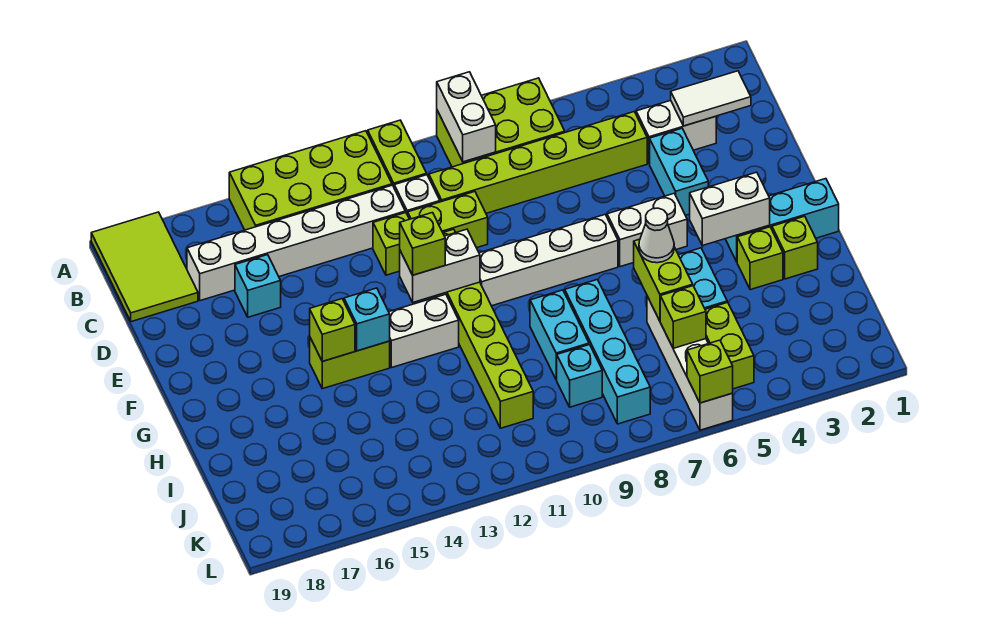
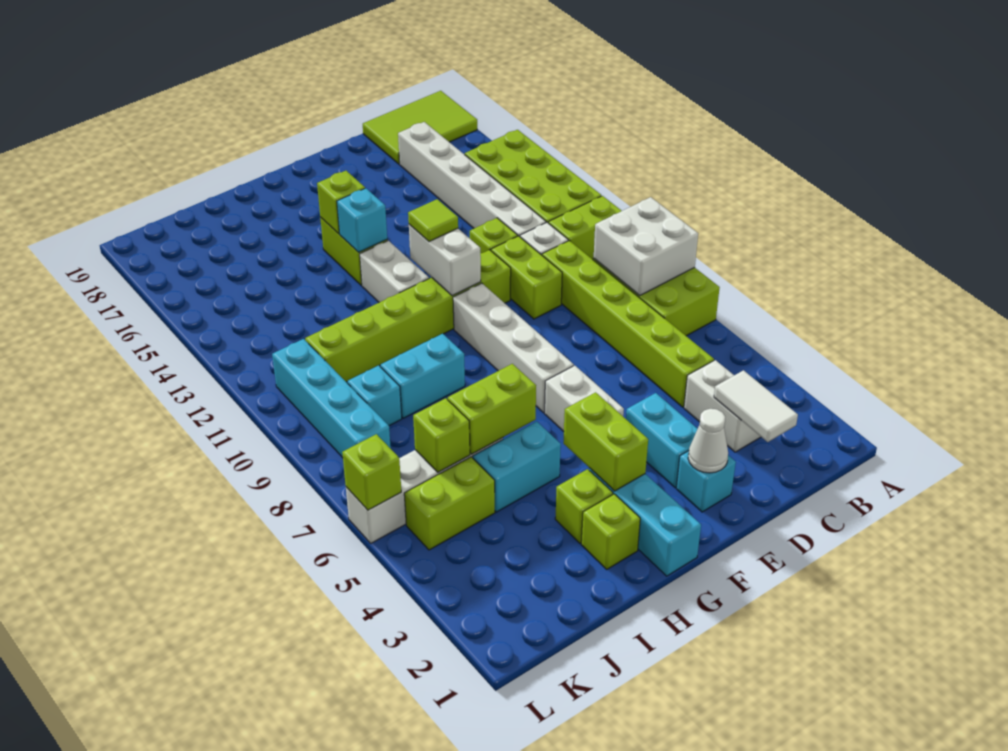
white brick A9:B9 level 2 -> white brick A8:B9 level 2
cyan brick D4:E4 level 1 -> cyan brick E3:E4 level 1
cyan brick D16 level 1 -> cyan brick E2 level 1
lime brick F12 level 3 -> lime tile F12 level 3
white brick G3:G4 level 2 -> lime brick G3:G4 level 2
white cone H6 level 3 -> white cone E2 level 2
cyan brick H8:K8 level 1 -> cyan brick K8:K11 level 1

